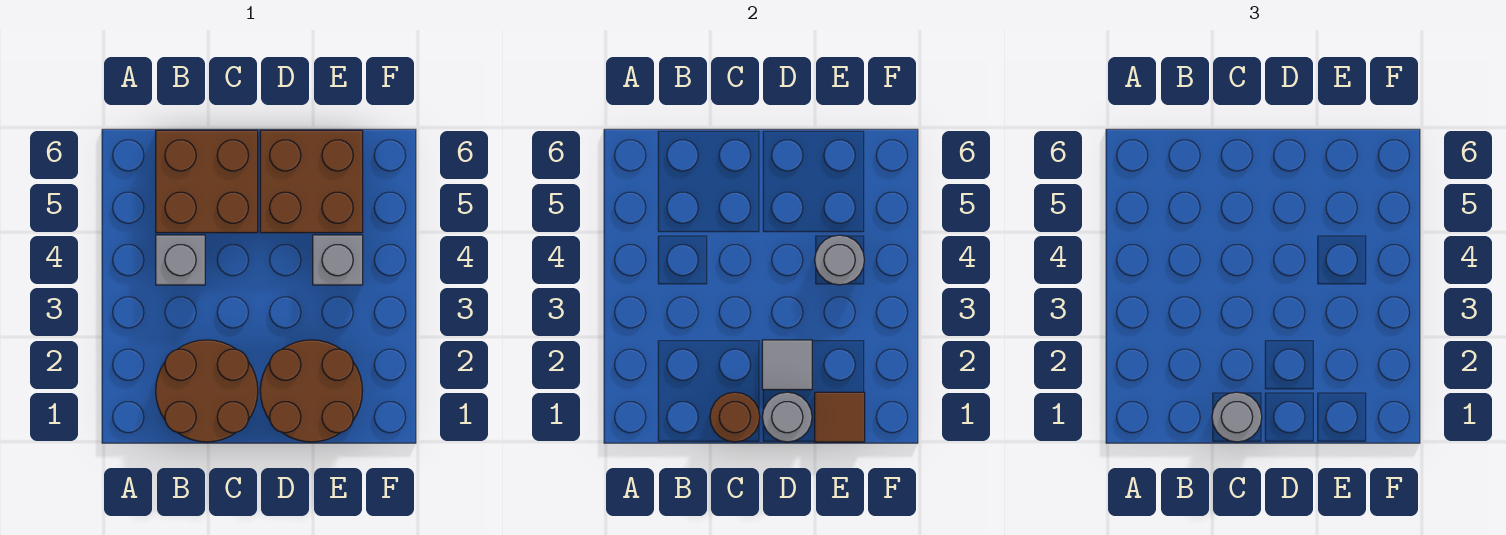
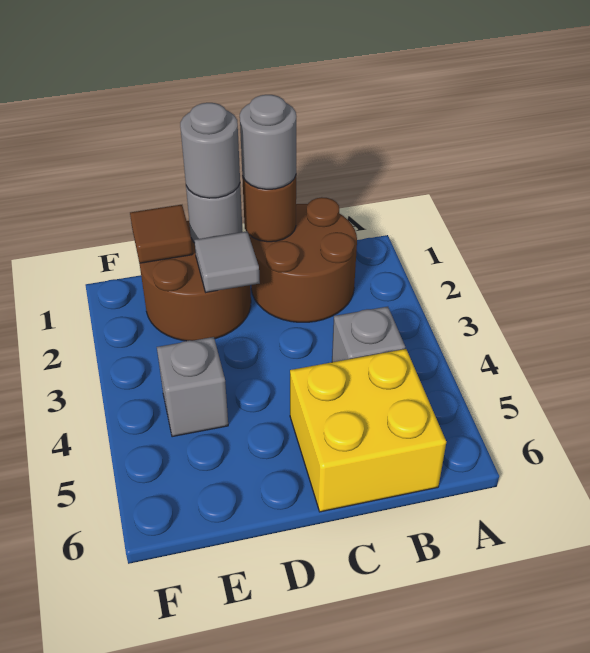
brown brick B5:C6 level 1 -> yellow brick B5:C6 level 1
brown brick D5:E6 level 1 -> none
grey round brick E4 level 2 -> grey round brick D1 level 3

